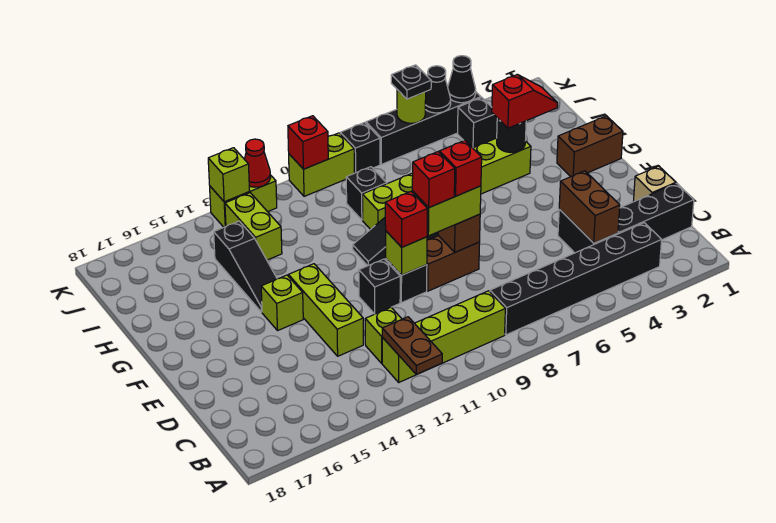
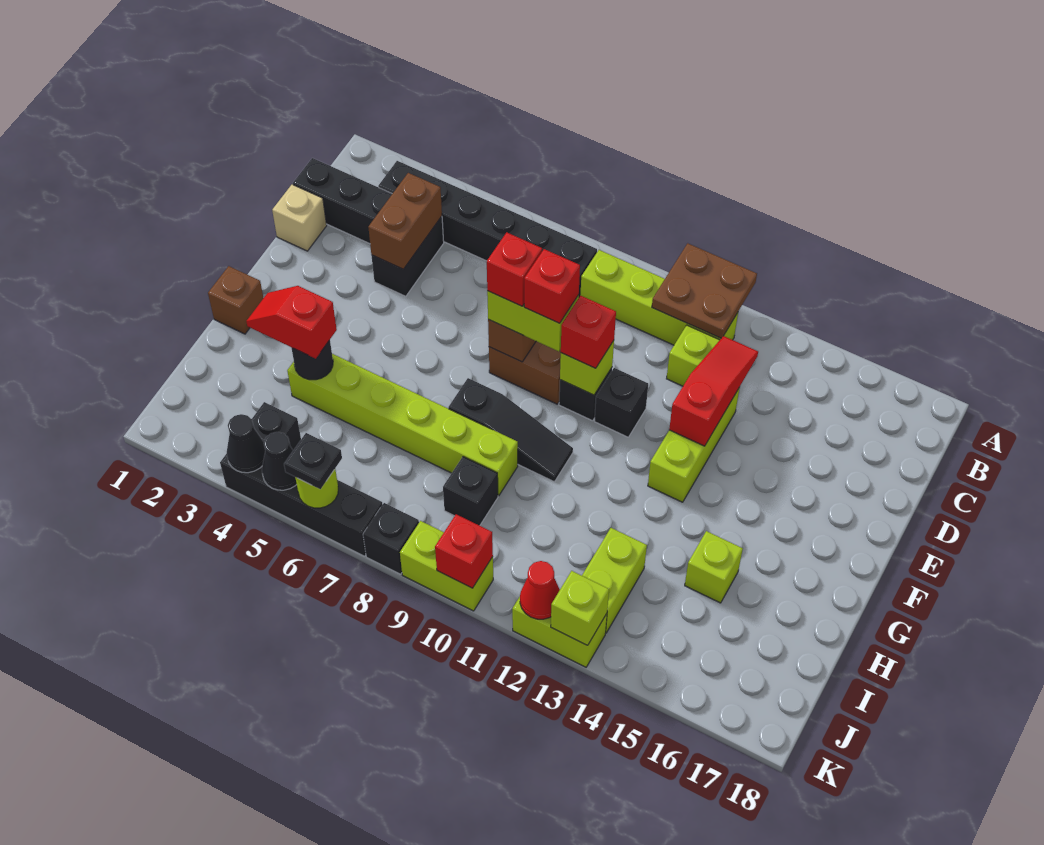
brown plate A12:B12 level 2 -> brown plate A11:B12 level 2
none -> red slope C13:E13 level 2 top E
lime brick F14 level 1 -> lime brick H15 level 1
brown brick G1:G2 level 1 -> brown brick G1 level 1
black slope G14:I14 level 1 top I -> none

